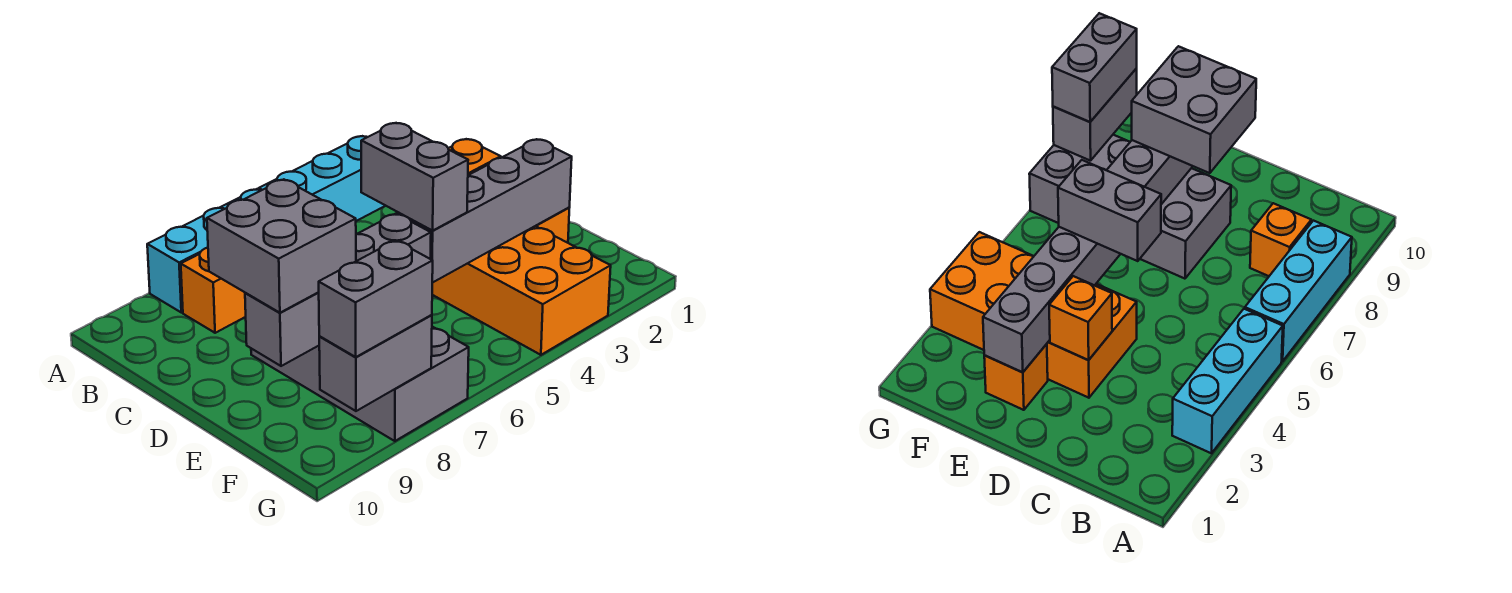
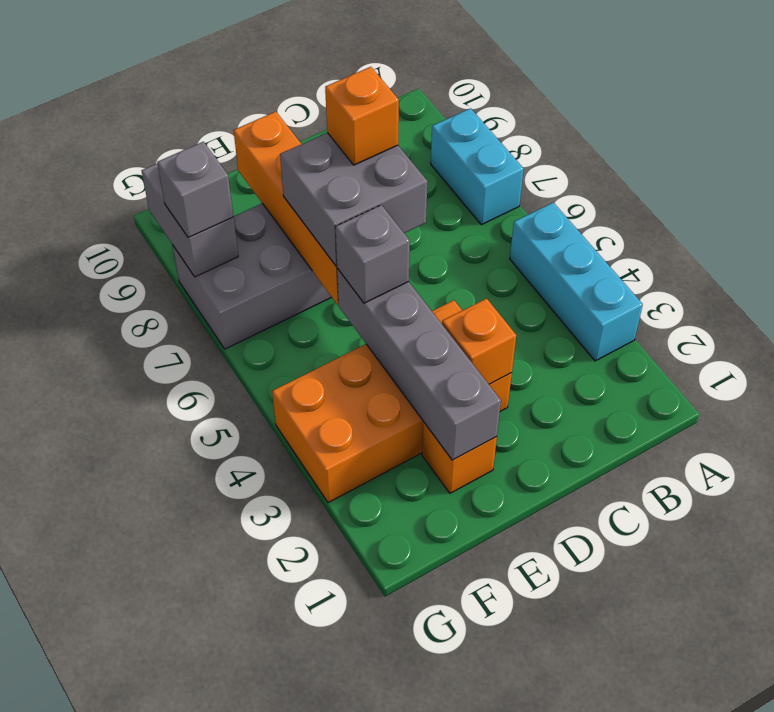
cyan brick A6:A8 level 1 -> cyan brick A7:A8 level 1
orange brick B8 level 1 -> orange brick D7 level 4
grey brick D5:E5 level 3 -> grey brick E5 level 3
grey brick D8:E9 level 3 -> grey brick D6:E7 level 3
grey brick E6:E9 level 2 -> orange brick E6:E9 level 2
grey brick G8:G9 level 3 -> grey brick G8 level 3

